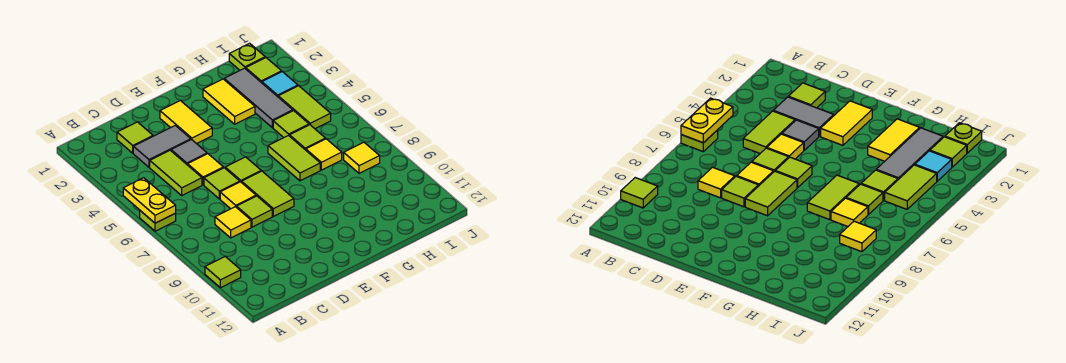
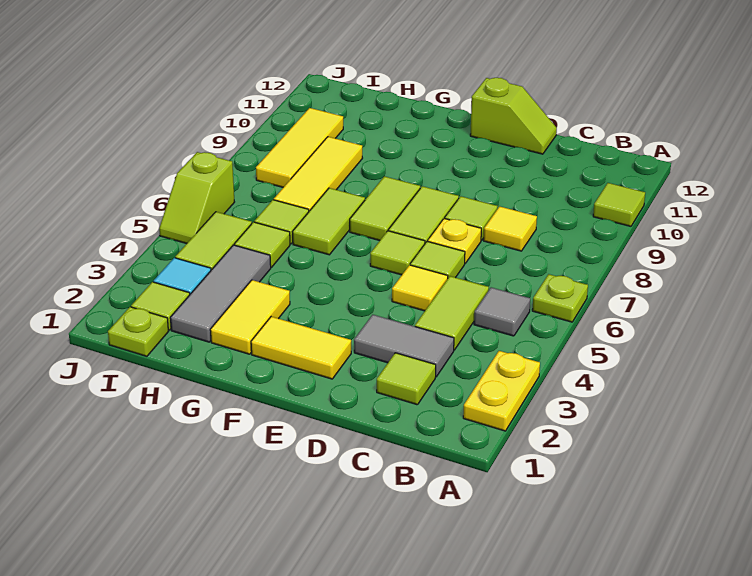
yellow plate A5:A6 level 2 -> yellow plate A2:A3 level 1
grey tile D4 level 1 -> grey tile B5 level 1
yellow tile D7 level 1 -> yellow plate D7 level 1
none -> lime slope D12:E12 level 1 top E
yellow tile E2:E3 level 1 -> yellow tile E2:F2 level 1
none -> lime tile F7:F8 level 1
yellow tile H7 level 1 -> yellow tile H7:H9 level 1
yellow tile I8 level 1 -> yellow tile I8:I10 level 1
none -> lime slope J5:J6 level 1 top 6

